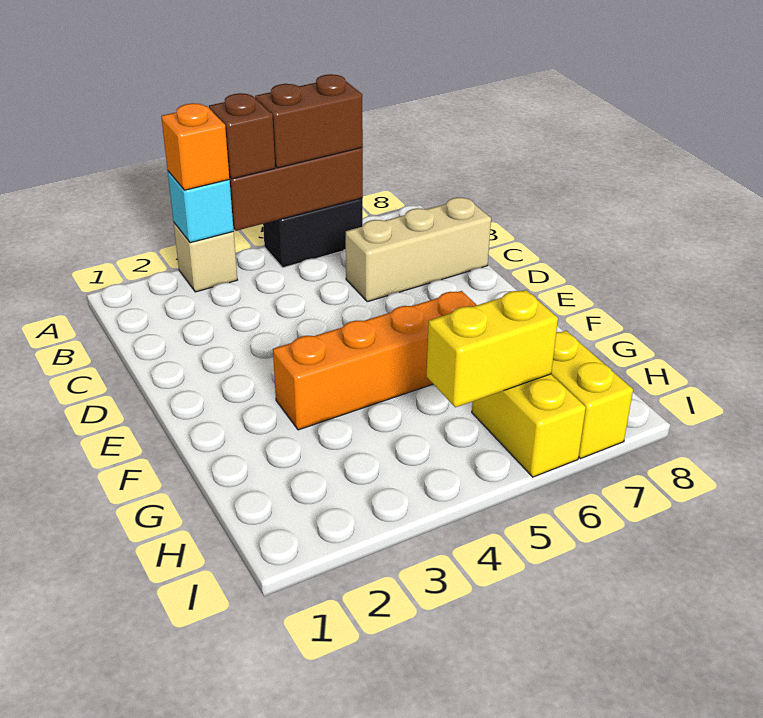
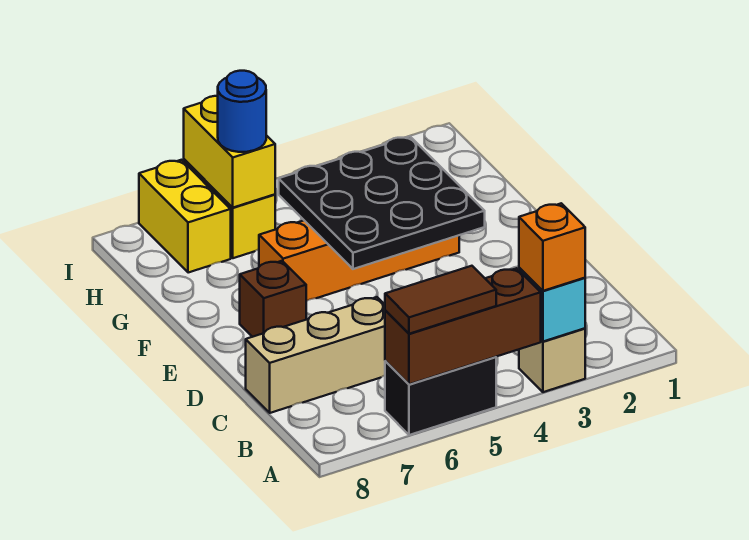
brown brick A4 level 3 -> brown brick E7 level 1
brown brick A5:A6 level 3 -> brown tile A5:A6 level 3
none -> black plate E3:G5 level 2
yellow brick H5:H6 level 2 -> yellow brick H6:I6 level 2
none -> blue round brick H6 level 3

